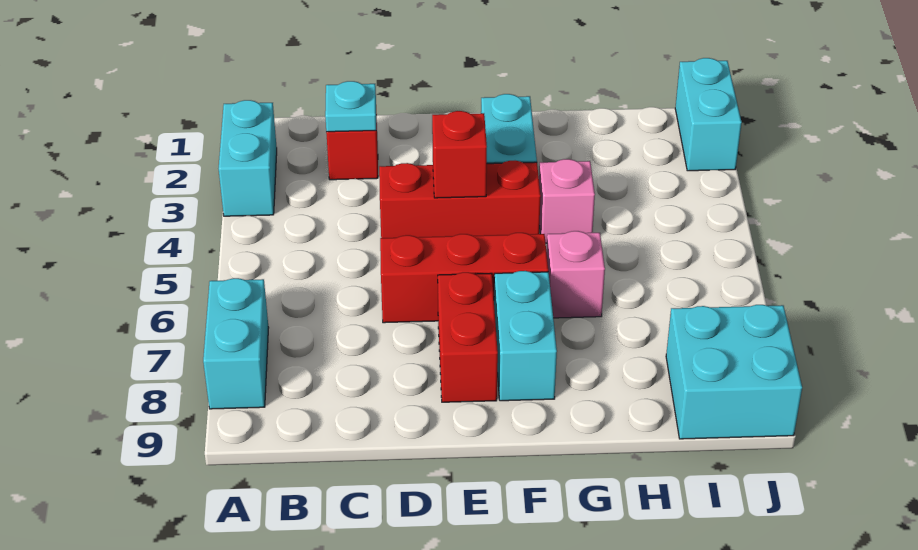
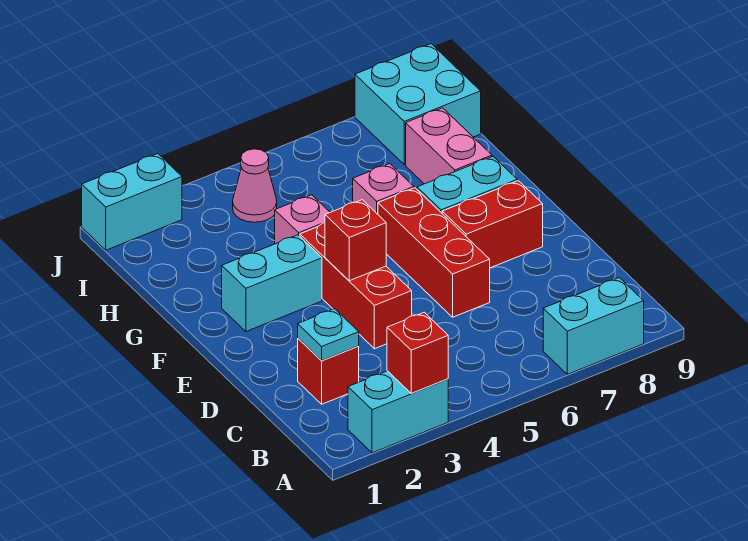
none -> red brick A3 level 2
none -> pink brick G8:H8 level 1
none -> pink cone I4 level 1

